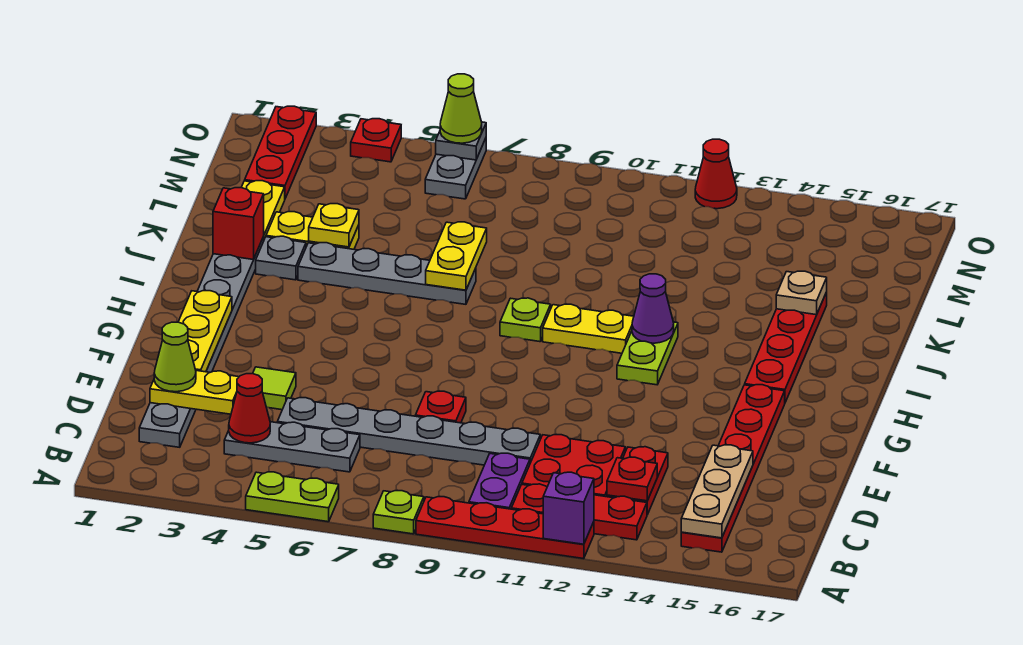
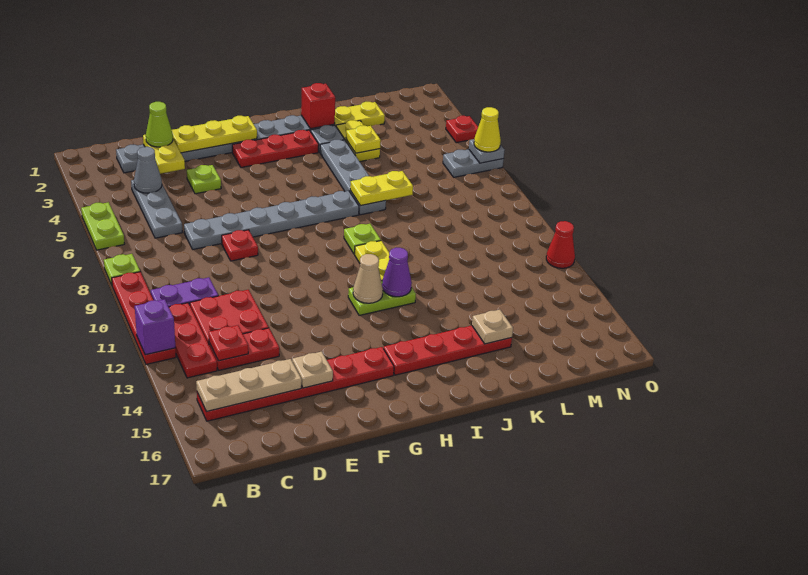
red cone C4 level 2 -> grey cone C4 level 2
grey plate D5:D10 level 1 -> grey plate D7:I7 level 1
lime tile E4 level 1 -> lime plate E4 level 1
none -> tan plate E15 level 2
none -> tan cone H12 level 2
red plate M2:O2 level 1 -> red plate G3:I3 level 1
lime cone O6 level 3 -> yellow cone O6 level 3

